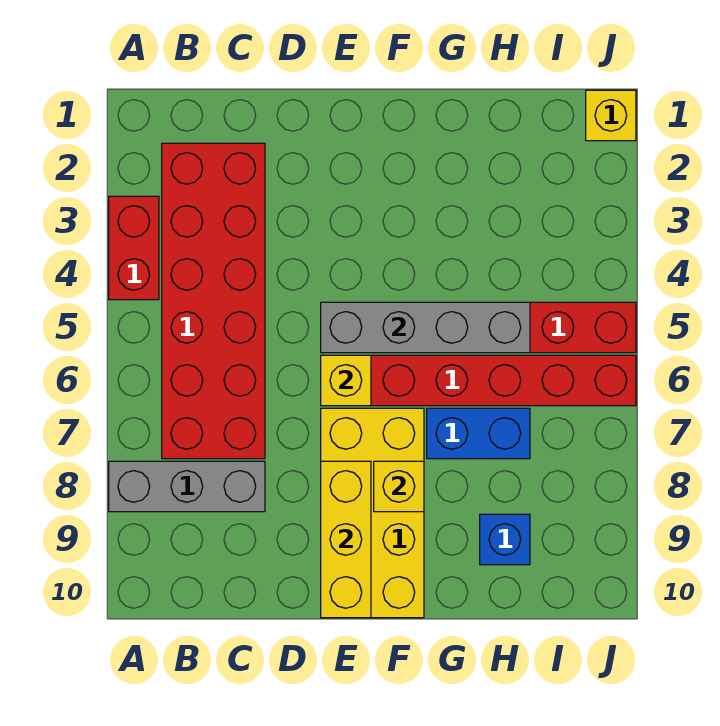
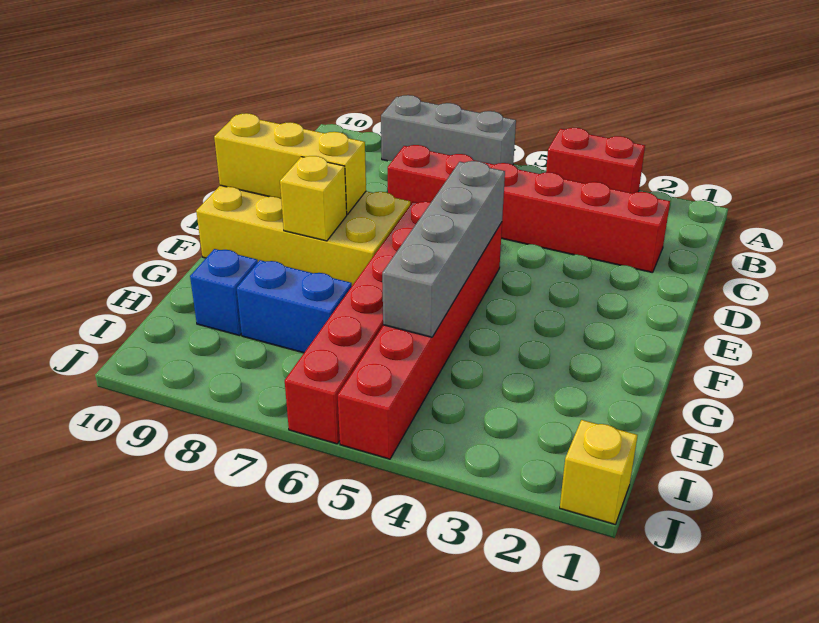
grey brick A8:C8 level 1 -> grey brick A6:A8 level 1
red brick B2:C7 level 1 -> red brick C2:C7 level 1
yellow brick E6 level 2 -> none
blue brick G7:H7 level 1 -> blue brick H7:H8 level 1

